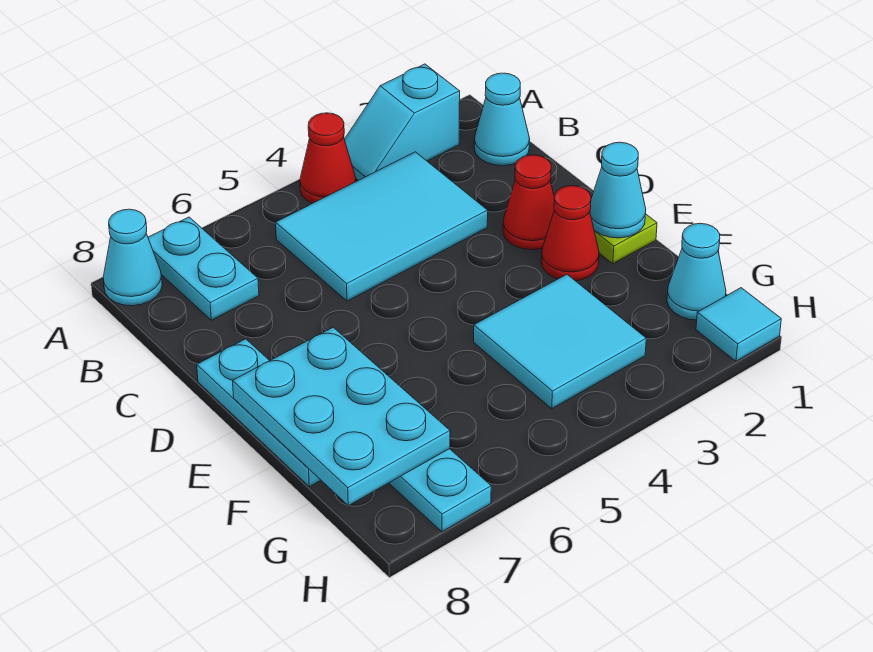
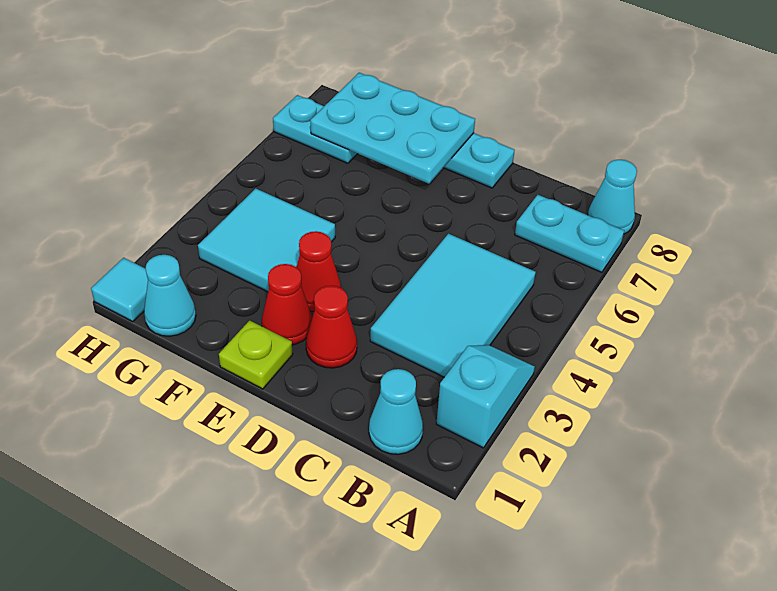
red cone A4 level 1 -> red cone E3 level 1
cyan cone E1 level 2 -> none

